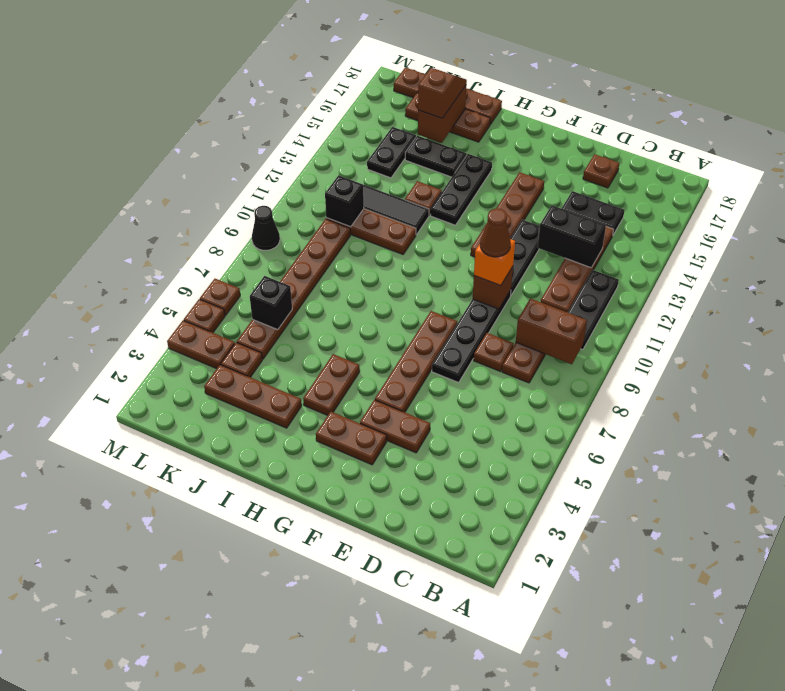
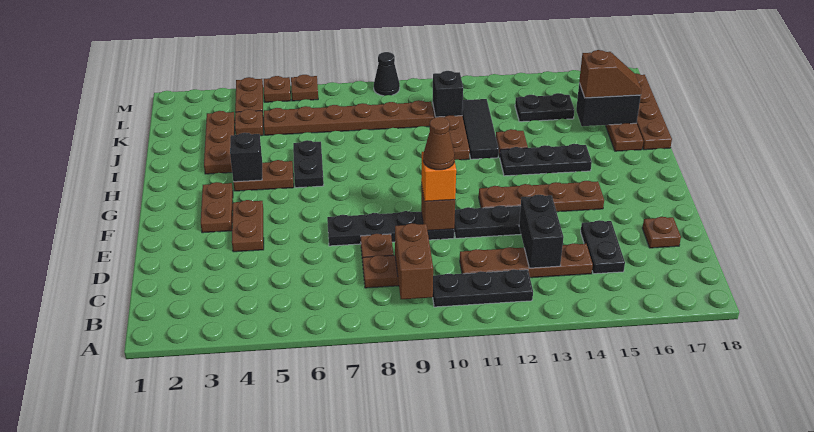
brown plate F5:F8 level 1 -> none
black plate I15:J15 level 1 -> black plate H6:I6 level 1
brown brick J16:J17 level 2 -> black brick J16:J17 level 2
black brick K6 level 2 -> black brick H4 level 2

